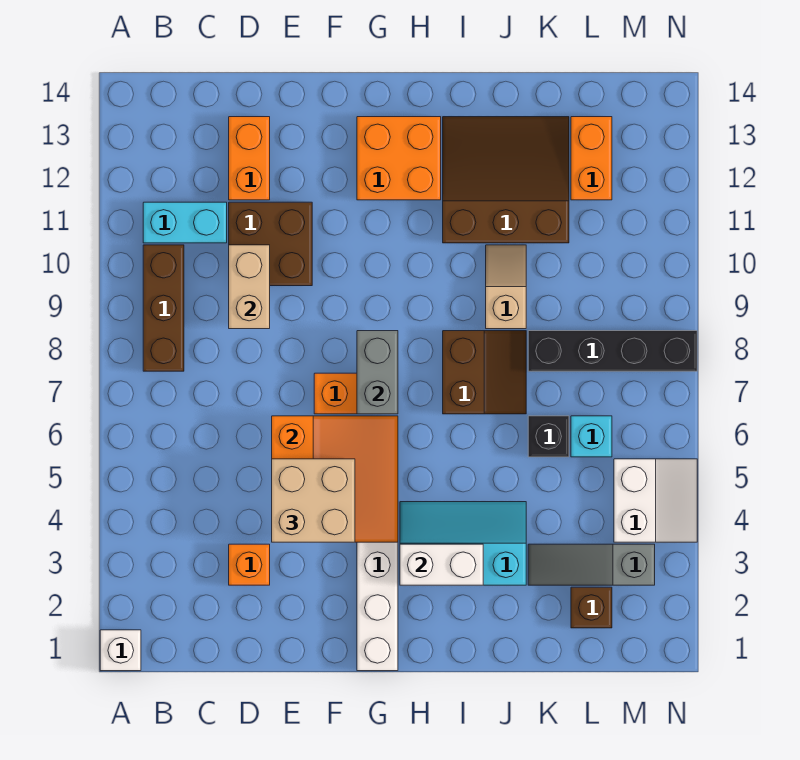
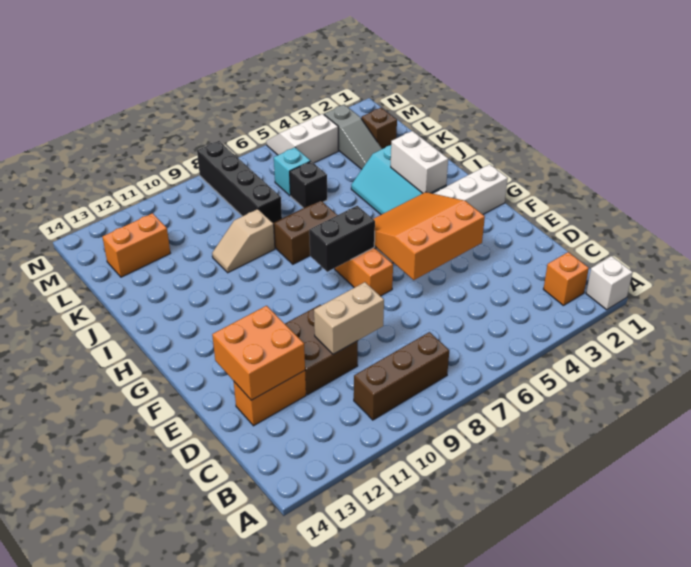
cyan brick B11:C11 level 1 -> none
orange brick D3 level 1 -> orange brick B2 level 1
tan brick E4:F5 level 3 -> none
grey brick G7:G8 level 2 -> black brick G7:G8 level 2
orange brick G12:H13 level 1 -> orange brick D12:E13 level 2
brown slope I11:K13 level 1 top 11 -> none

